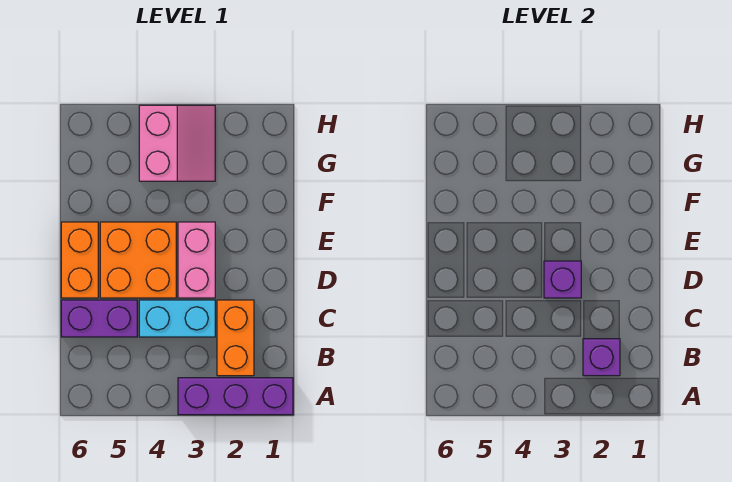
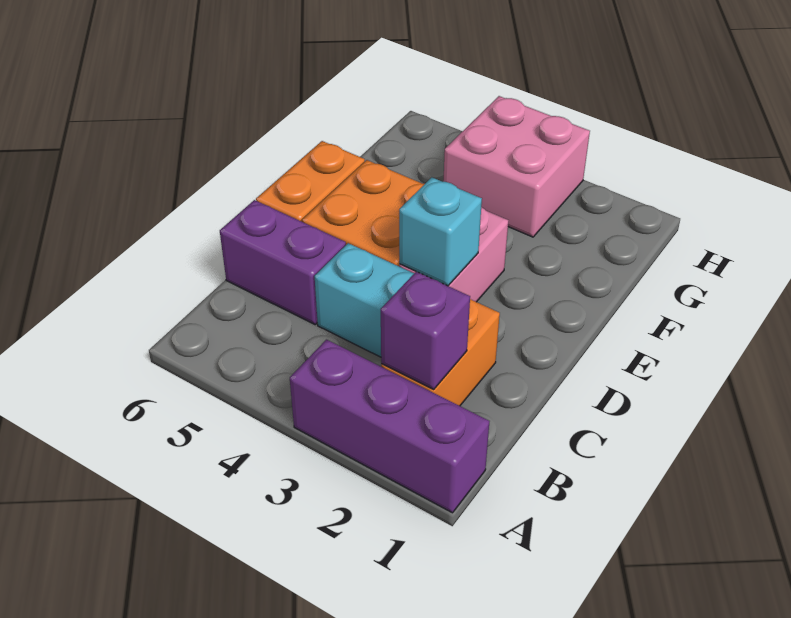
purple brick D3 level 2 -> cyan brick D3 level 2
pink slope G3:H4 level 1 top 4 -> pink brick G3:H4 level 1

